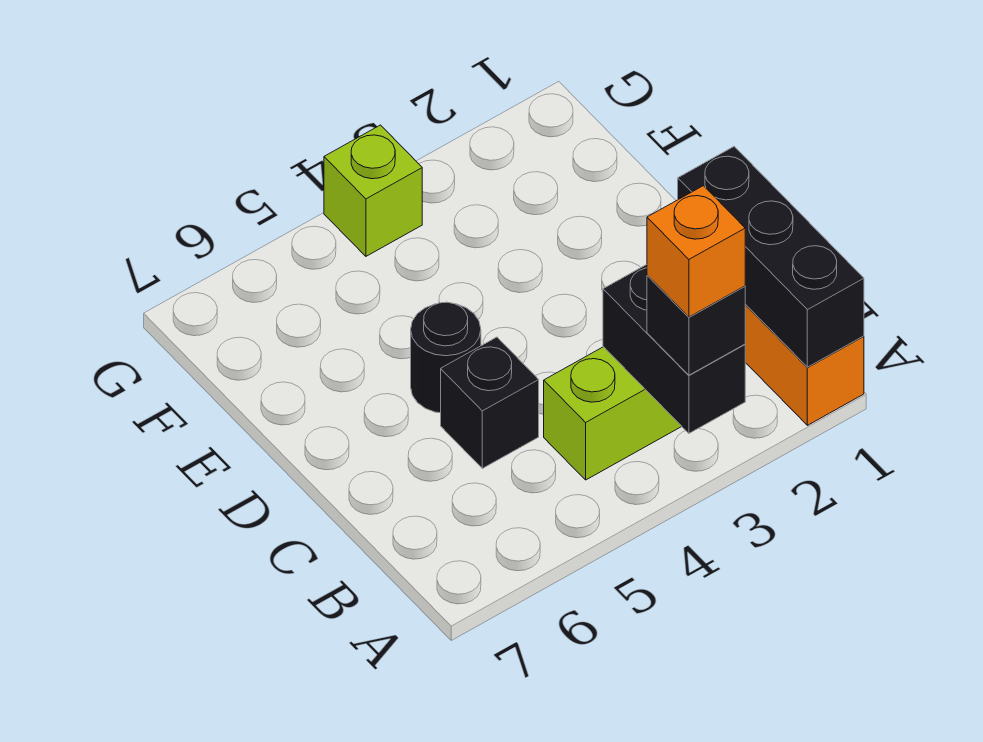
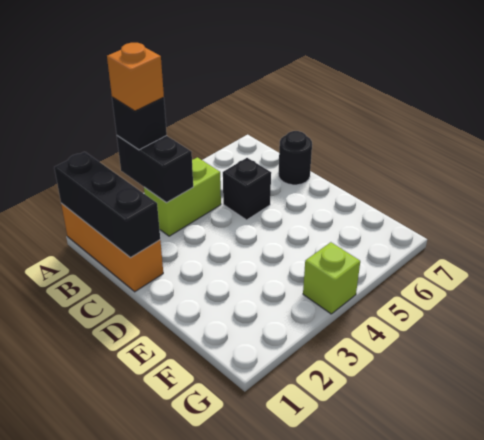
black round brick D5 level 1 -> black round brick C7 level 1

